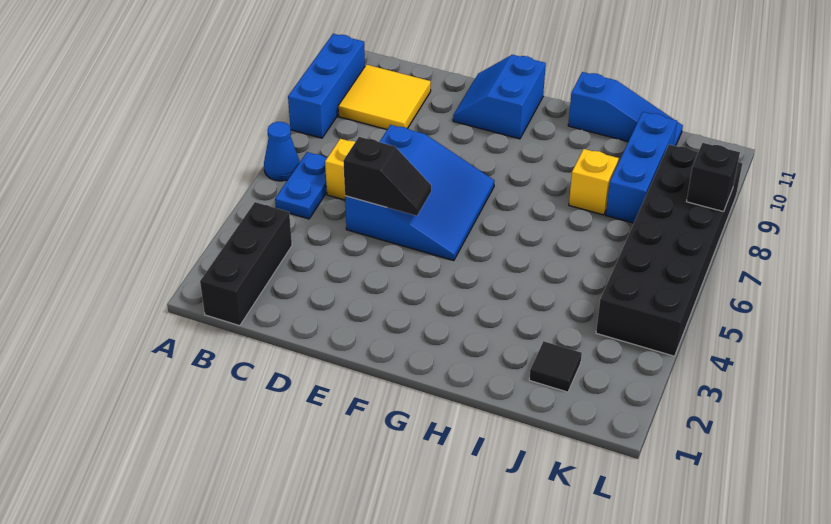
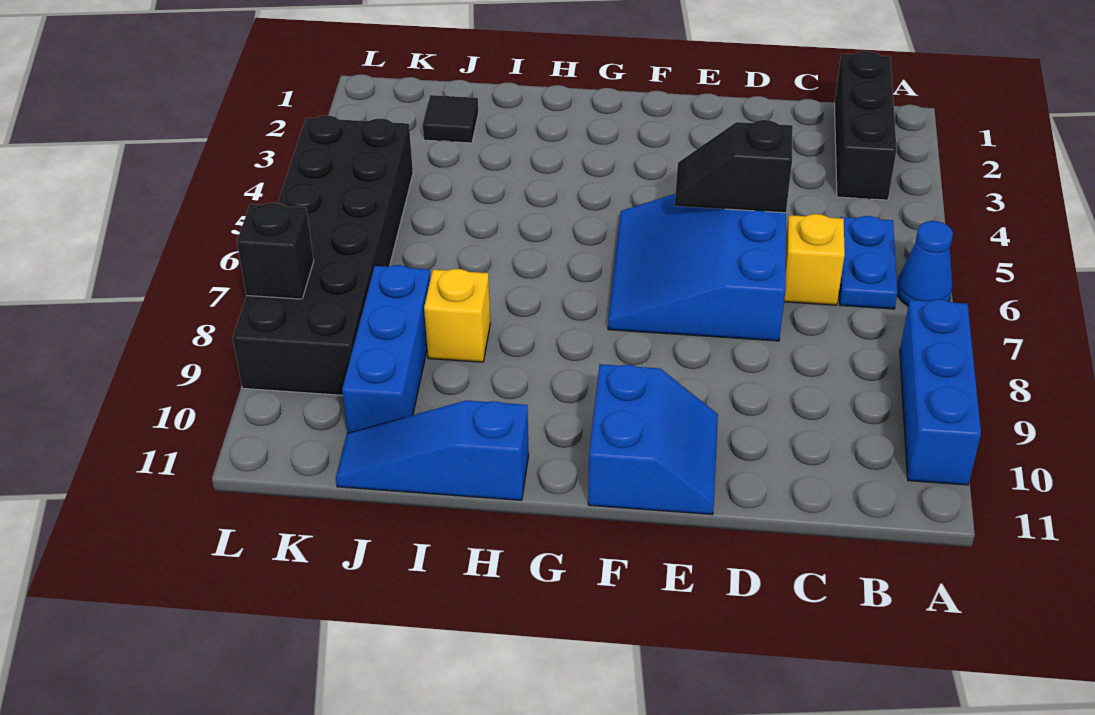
yellow tile B9:C10 level 1 -> none

